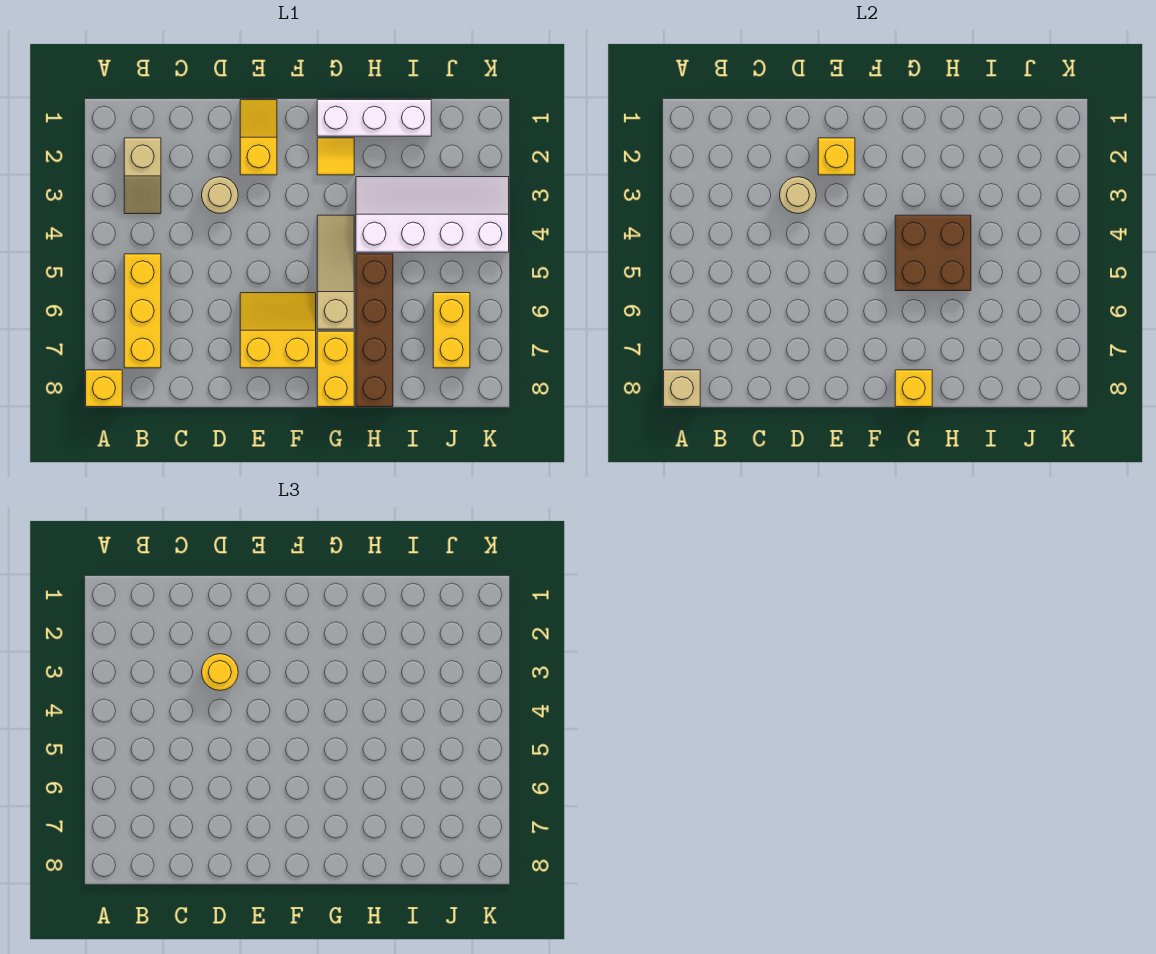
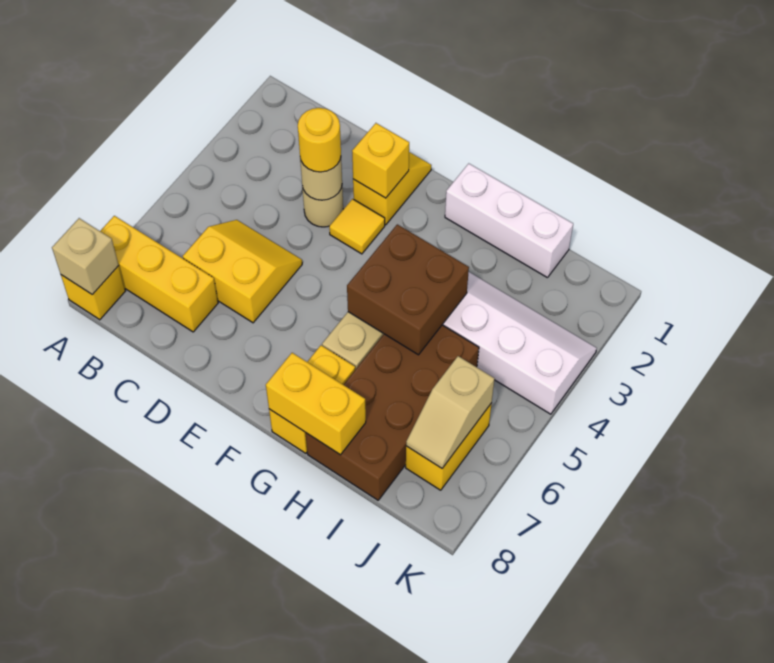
tan slope B2:B3 level 1 top 2 -> tan slope J6:J7 level 2 top 6
yellow brick B5:B7 level 1 -> yellow brick A7:C7 level 1
yellow slope E6:F7 level 1 top 7 -> yellow slope C5:D6 level 1 top 6
yellow tile G2 level 1 -> yellow tile E3 level 1
yellow brick G8 level 2 -> yellow brick G8:H8 level 2
brown brick H5:H8 level 1 -> brown brick H5:I8 level 1

